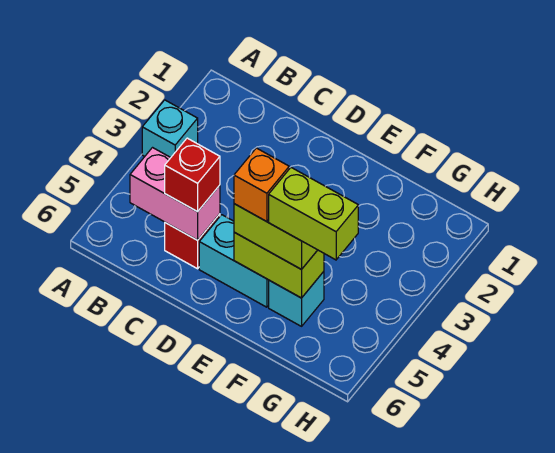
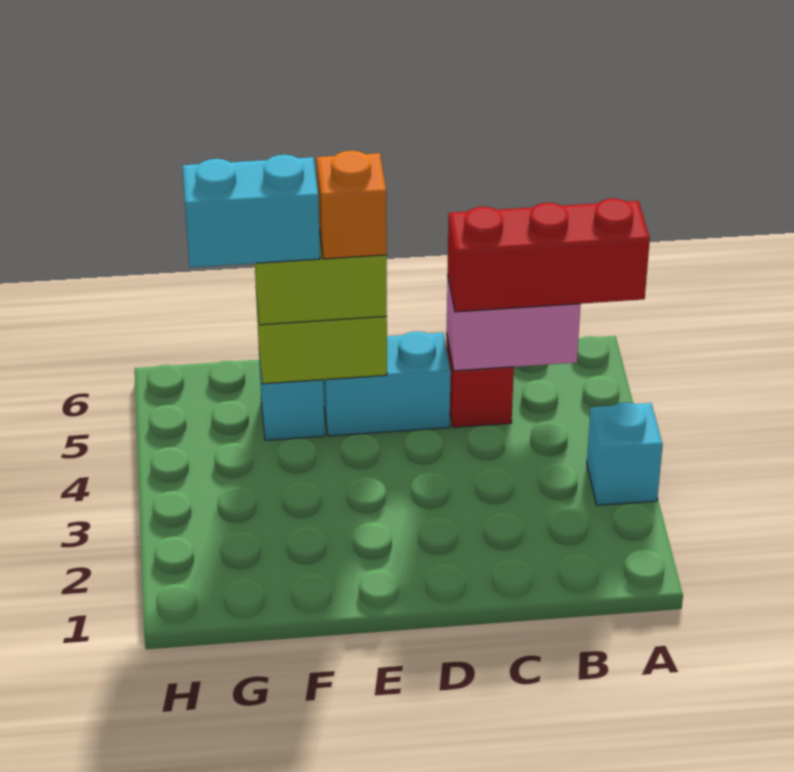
red brick C5 level 3 -> red brick A5:C5 level 3
lime brick F5:G5 level 4 -> cyan brick F5:G5 level 4

